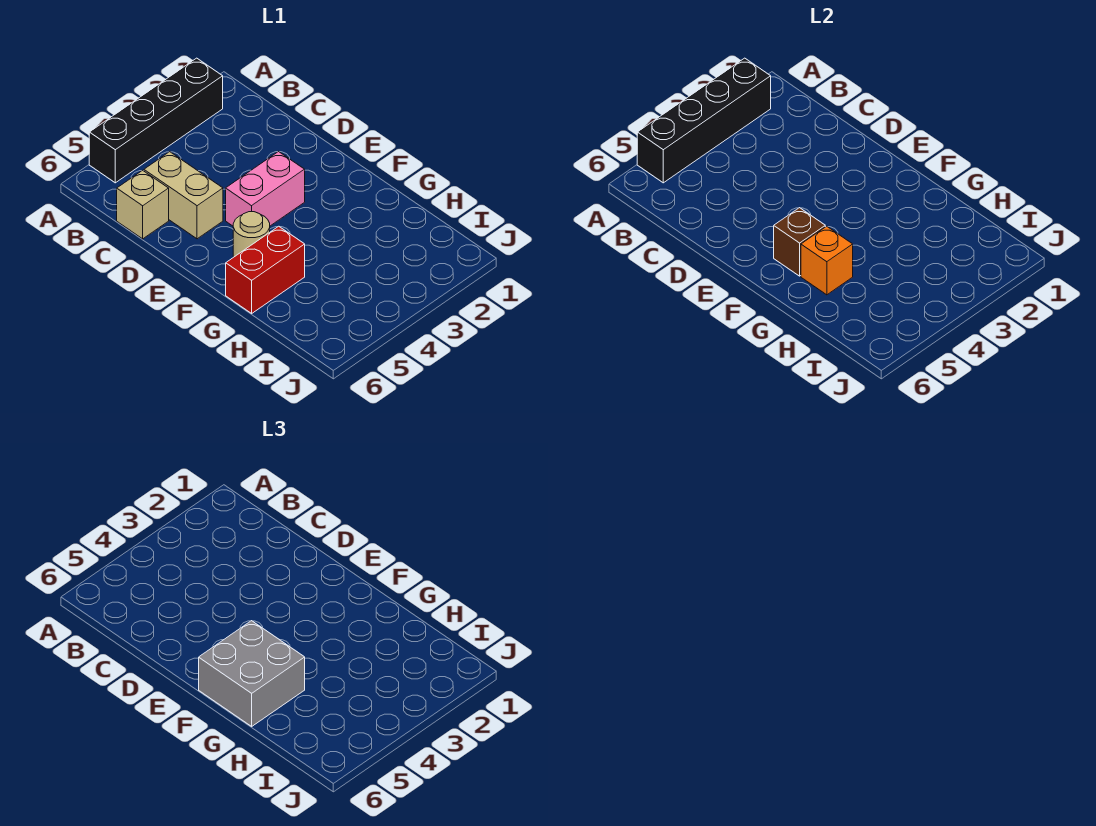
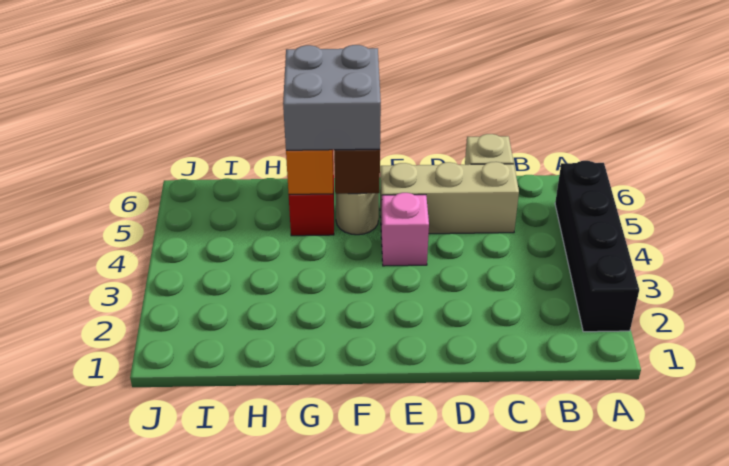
black brick A2:A5 level 2 -> none
tan brick C5:D5 level 1 -> tan brick C5:E5 level 1
pink brick E3:E4 level 1 -> pink brick E4 level 1

